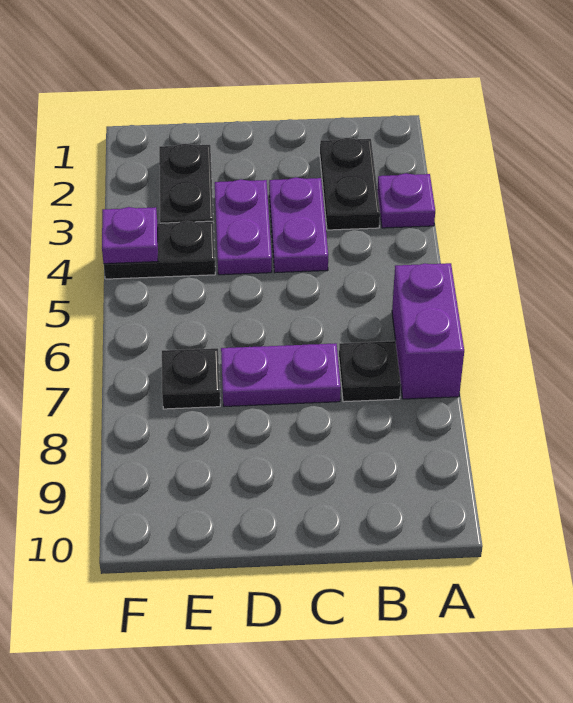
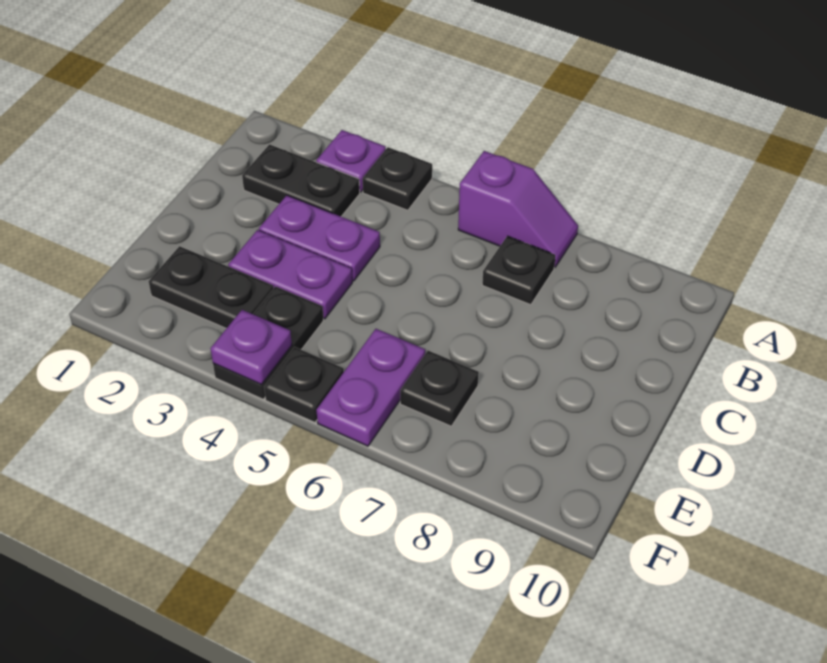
none -> black plate A4 level 1
purple brick A6:A7 level 1 -> purple slope A6:A7 level 1 top 6
purple plate C7:D7 level 1 -> purple plate E6:F6 level 1
none -> black plate F5 level 1

